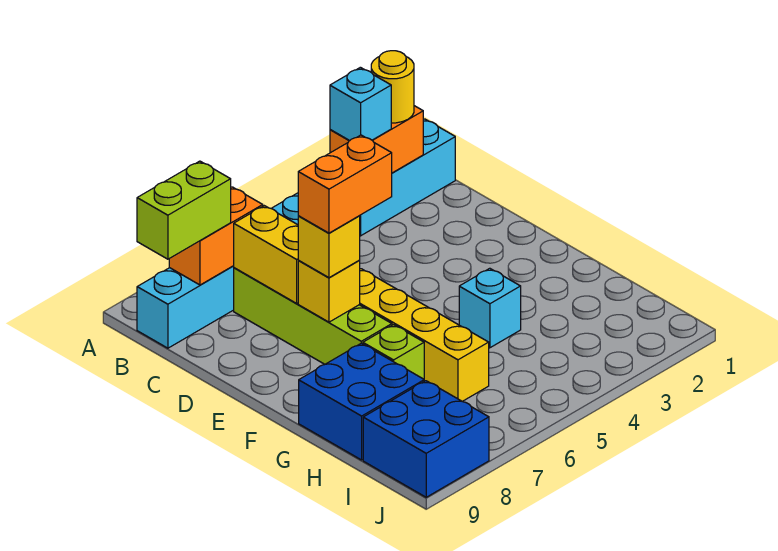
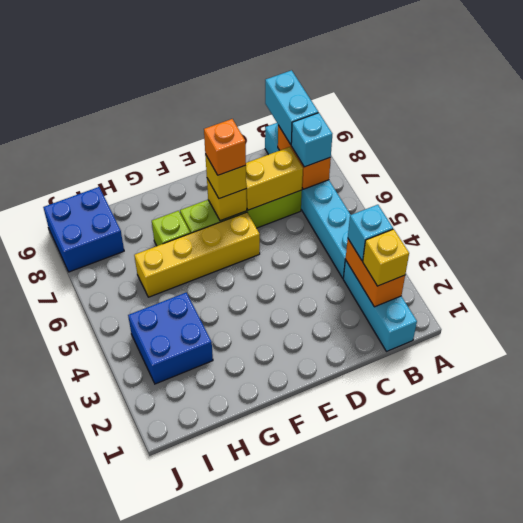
yellow round brick B2 level 3 -> yellow brick B2 level 3
lime brick B8:B9 level 3 -> cyan brick B8:B9 level 3
orange brick E6:E7 level 4 -> orange brick E7 level 4
cyan brick G4 level 1 -> cyan brick B7 level 3
blue brick G8:H9 level 1 -> blue brick H3:I4 level 1

